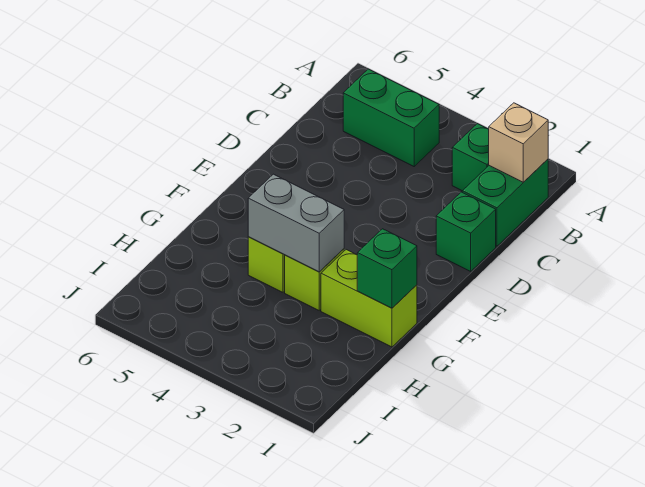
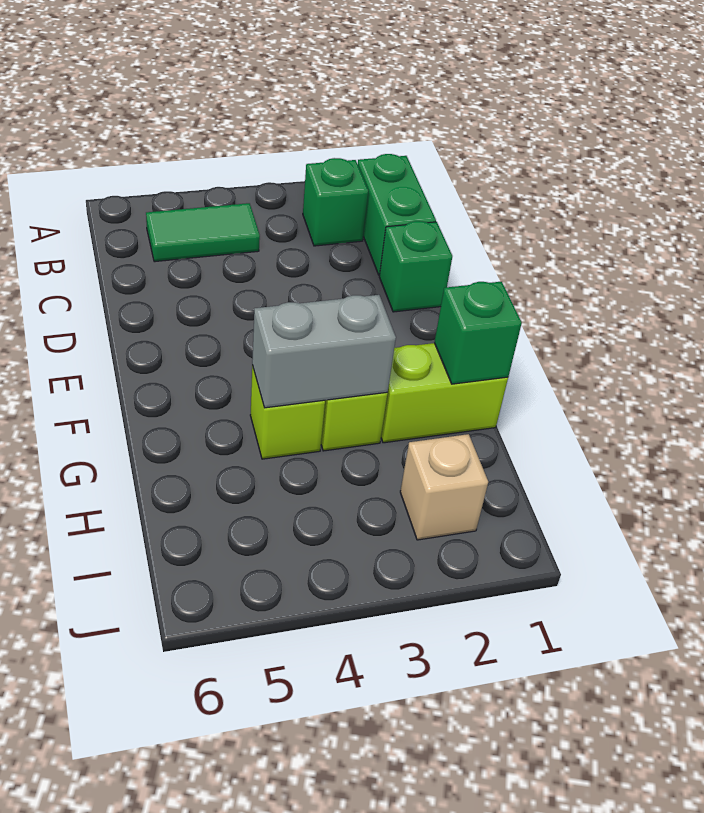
tan brick B1 level 2 -> tan brick I2 level 1
green brick B4:B5 level 1 -> green tile B4:B5 level 1

